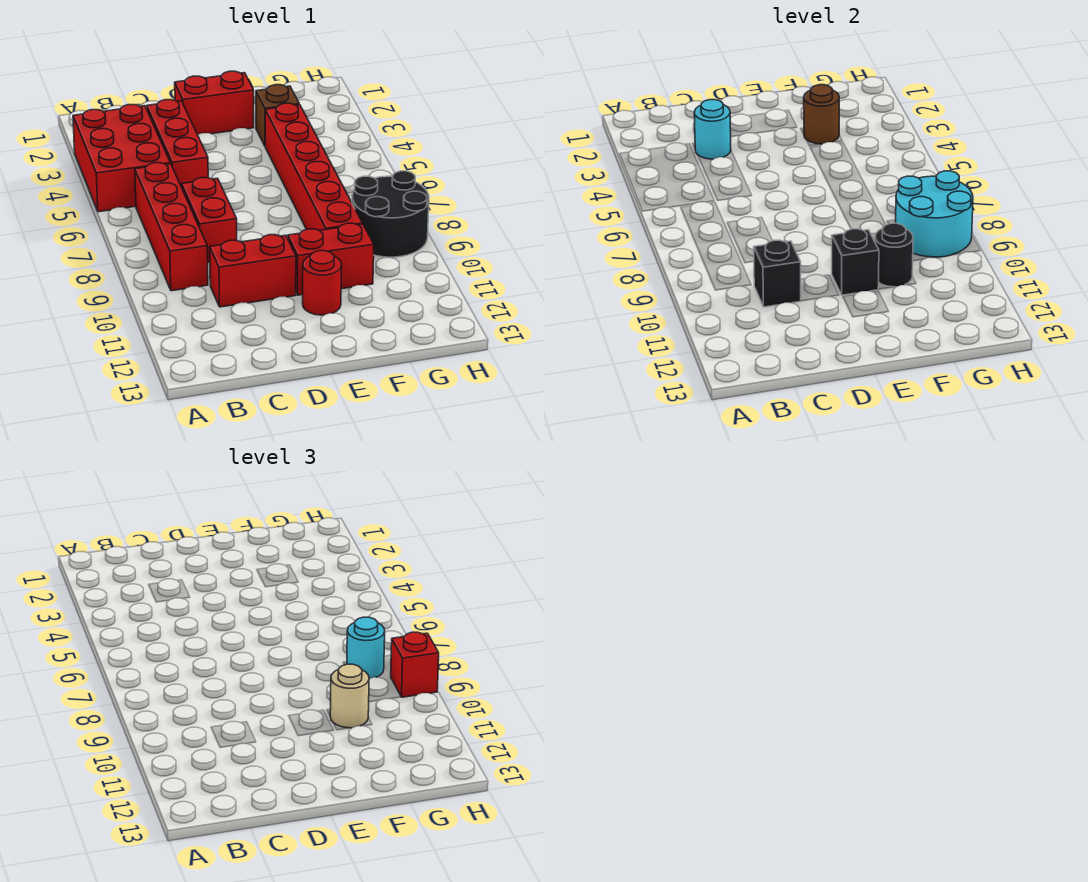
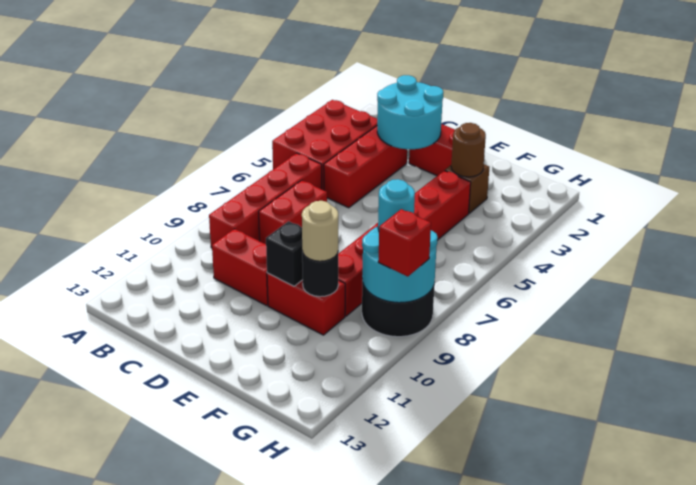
cyan round brick C3 level 2 -> cyan round brick C2:D3 level 2
black brick C10 level 2 -> none
red round brick E11 level 1 -> none

